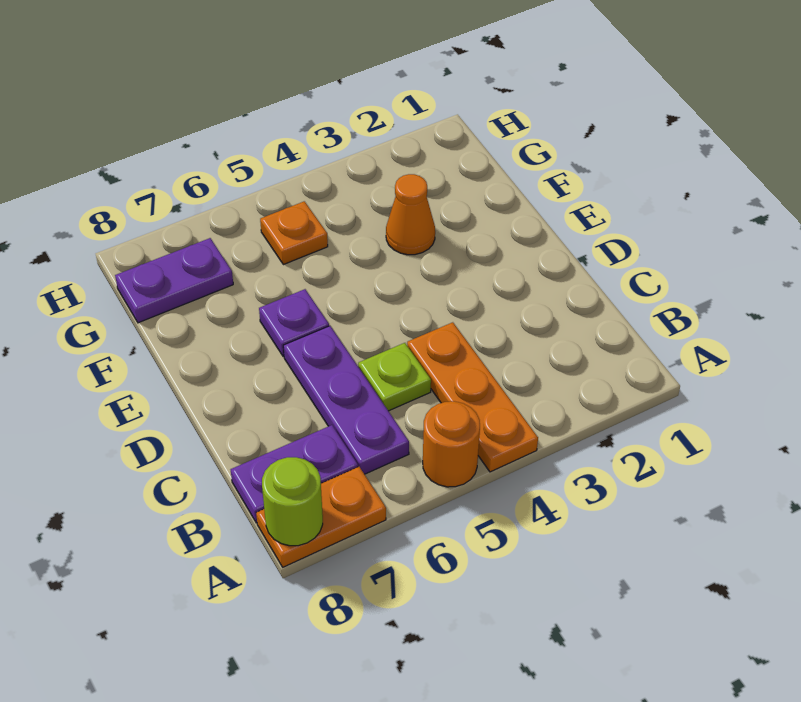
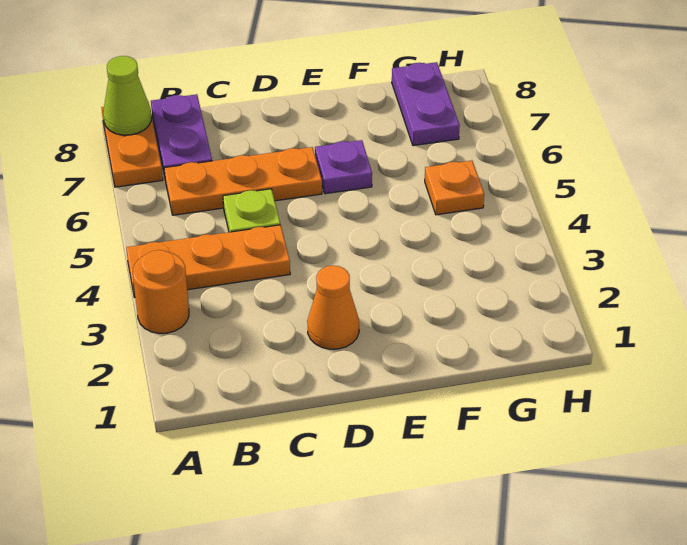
orange round brick A5 level 1 -> orange round brick A3 level 1
lime round brick A8 level 2 -> lime cone A8 level 2
purple plate B6:D6 level 1 -> orange plate B6:D6 level 1
orange cone F3 level 1 -> orange cone D2 level 1

